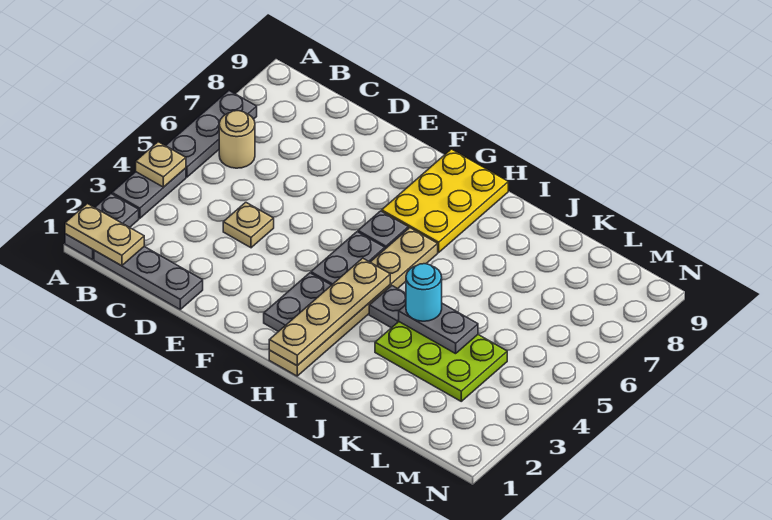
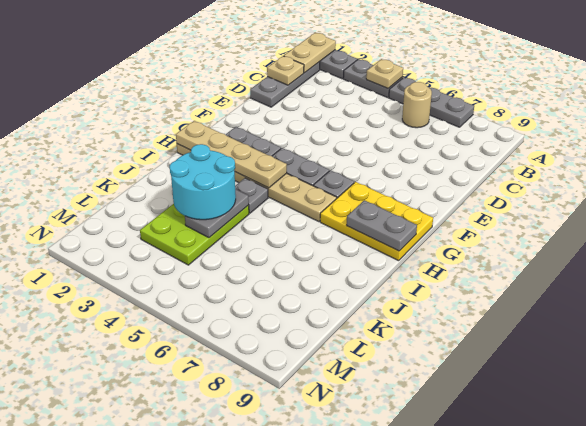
tan plate D4 level 1 -> tan plate C1 level 2
none -> grey plate H8:H9 level 2
cyan round brick J4 level 3 -> cyan round brick J3:K4 level 3

